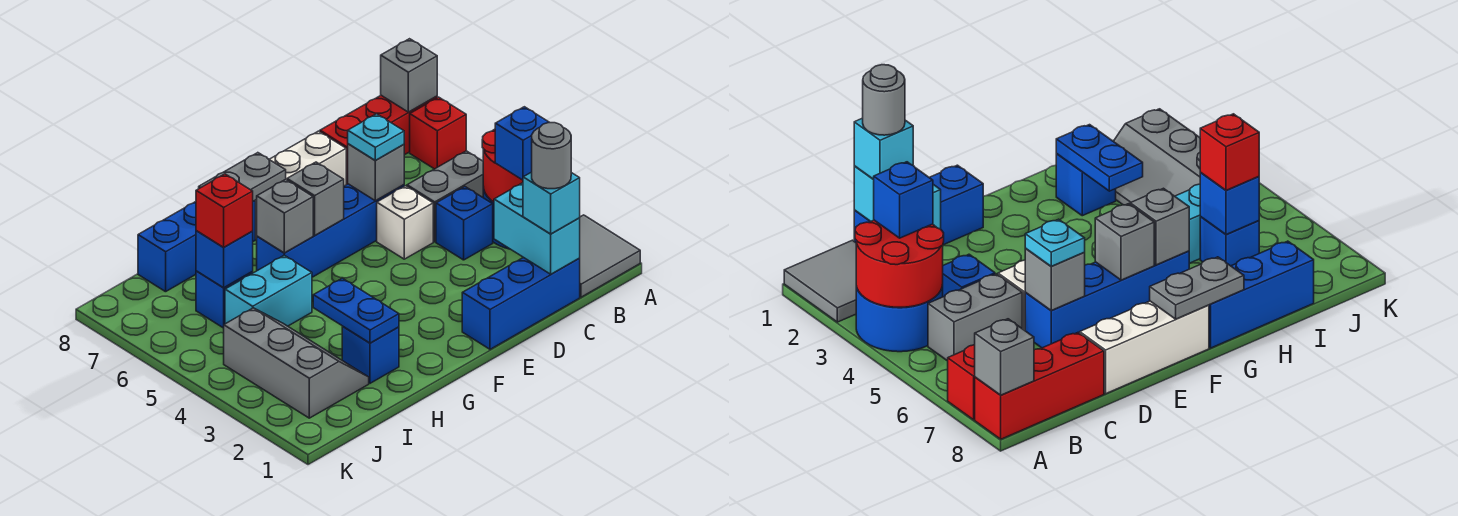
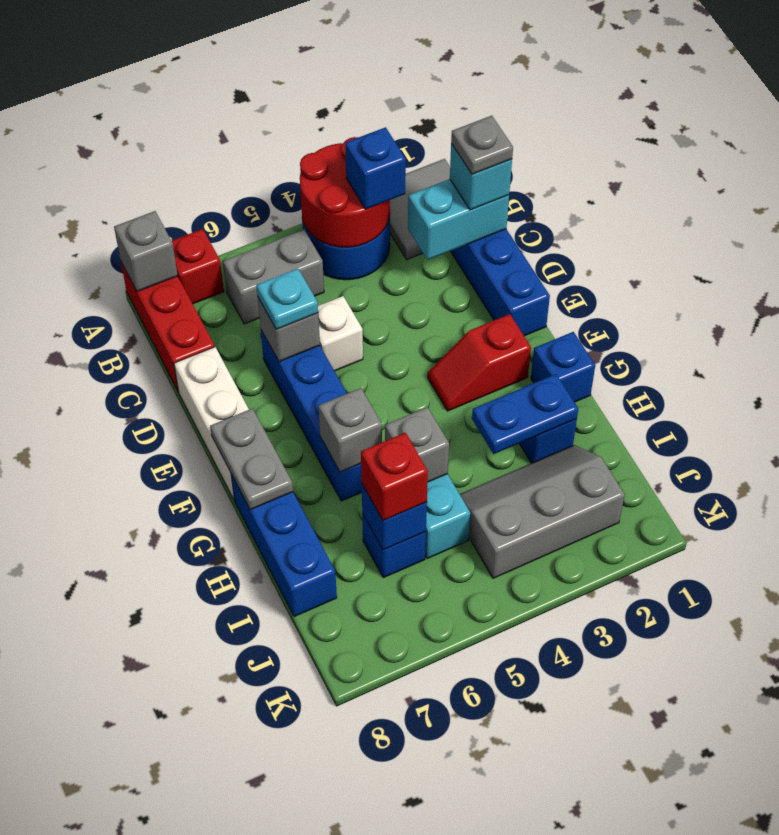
grey brick B5:C5 level 1 -> grey brick B5:B6 level 1
grey round brick C1 level 4 -> grey plate C1 level 4
blue brick C4 level 1 -> blue brick G1 level 1
none -> red slope F2:F3 level 1 top 2
grey brick F6 level 2 -> grey brick H5 level 2

